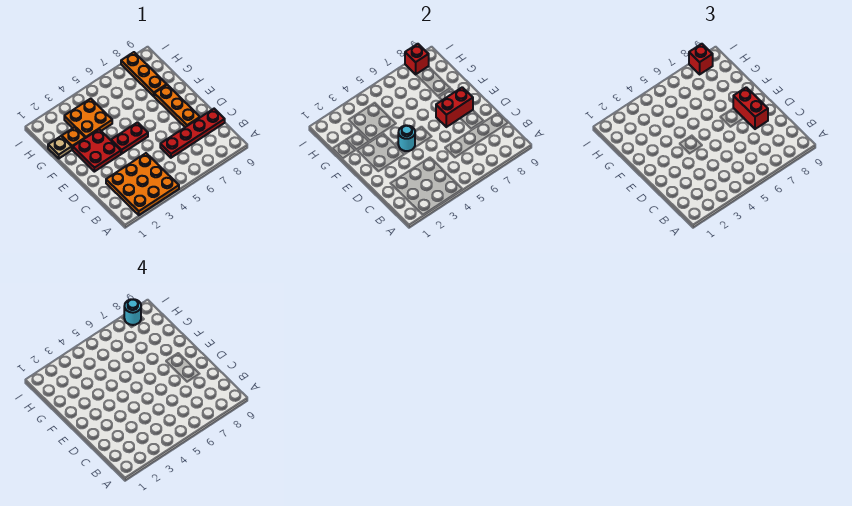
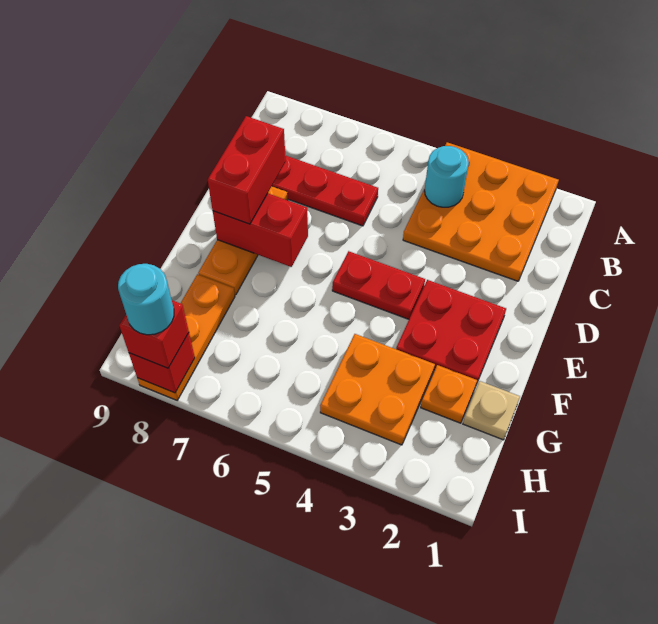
cyan round brick E4 level 2 -> cyan round brick B4 level 2

